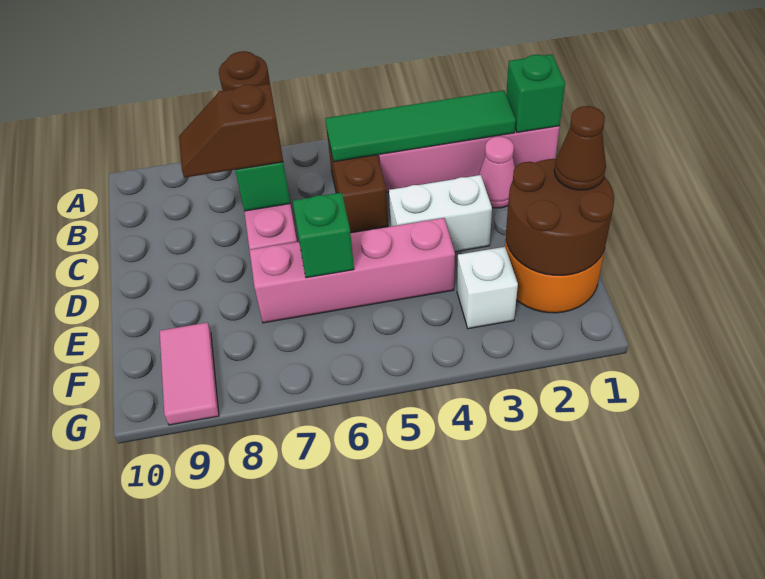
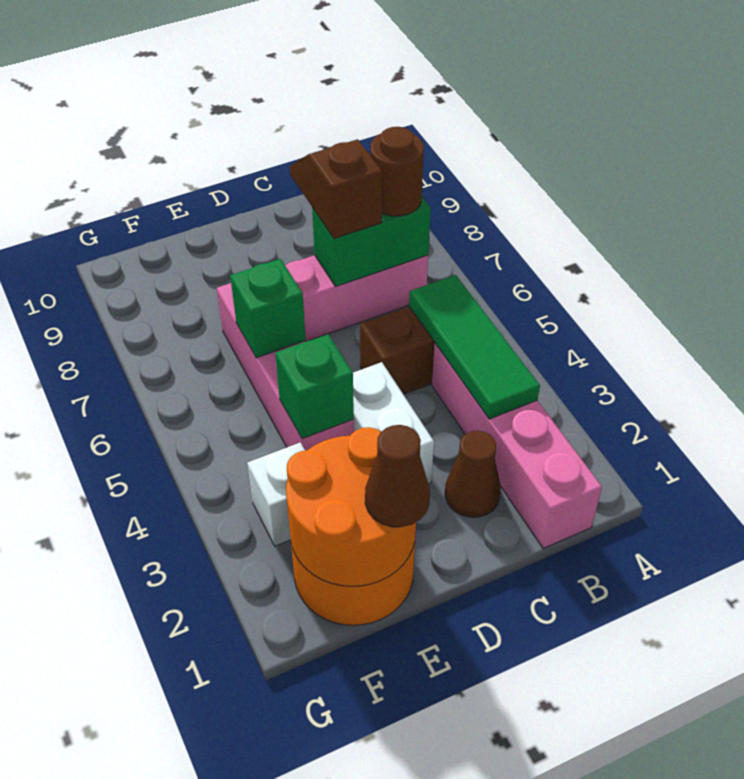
green brick B1 level 2 -> green brick E4 level 2
green tile B2:B5 level 2 -> green tile B3:B5 level 2
pink cone C2 level 1 -> brown cone C2 level 1
brown round brick E1:F2 level 2 -> orange round brick E1:F2 level 2
pink tile F9:G9 level 1 -> none

